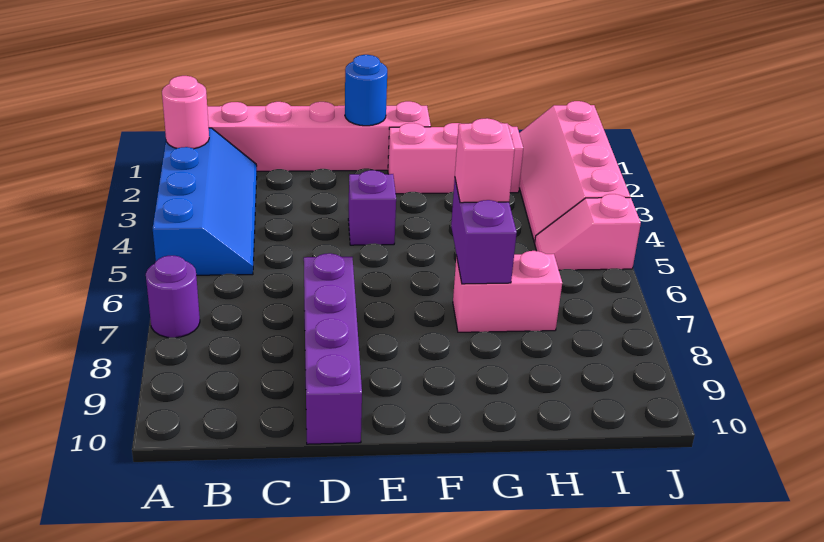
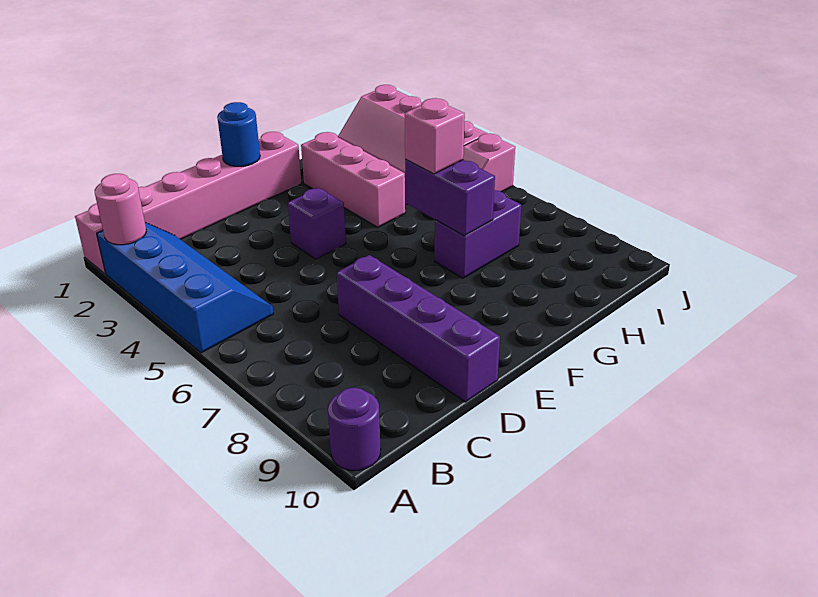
purple round brick A7 level 1 -> purple round brick A10 level 1
pink brick F2:H2 level 1 -> pink brick G2:G4 level 1
pink brick G7:H7 level 1 -> purple brick G7:H7 level 1

